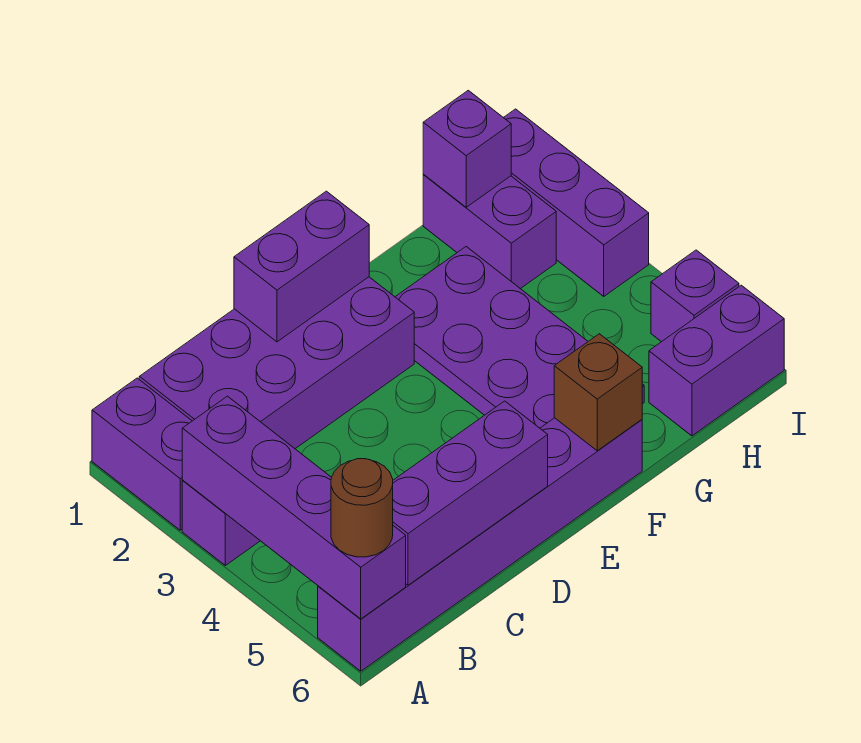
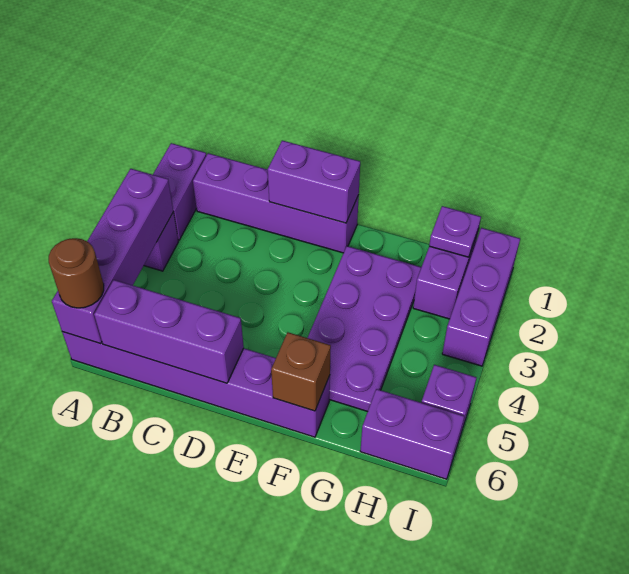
purple brick B1:E2 level 1 -> purple brick B1:E1 level 1
purple brick H1 level 2 -> purple plate H1 level 2

